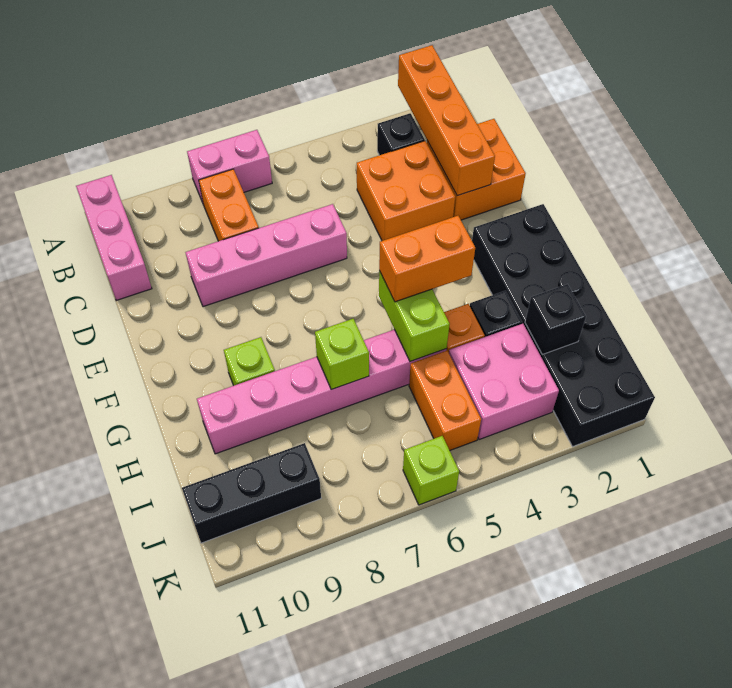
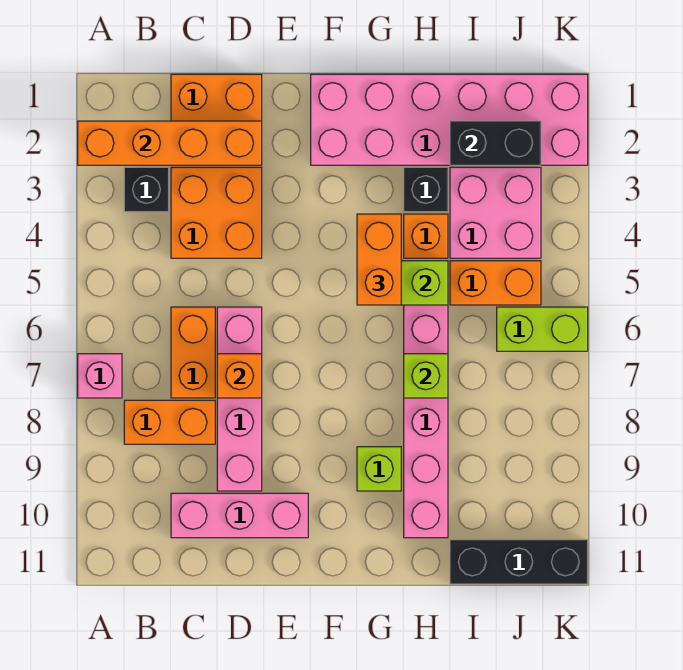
pink brick A7:A8 level 1 -> pink brick A7 level 1
pink brick A11:C11 level 1 -> pink brick C10:E10 level 1
none -> orange brick C6:C7 level 1
none -> orange brick D7 level 2
black brick F1:K2 level 1 -> pink brick F1:K2 level 1
black brick I2 level 2 -> black brick I2:J2 level 2
black brick J9:J11 level 1 -> black brick I11:K11 level 1
lime brick K6 level 1 -> lime brick J6:K6 level 1

